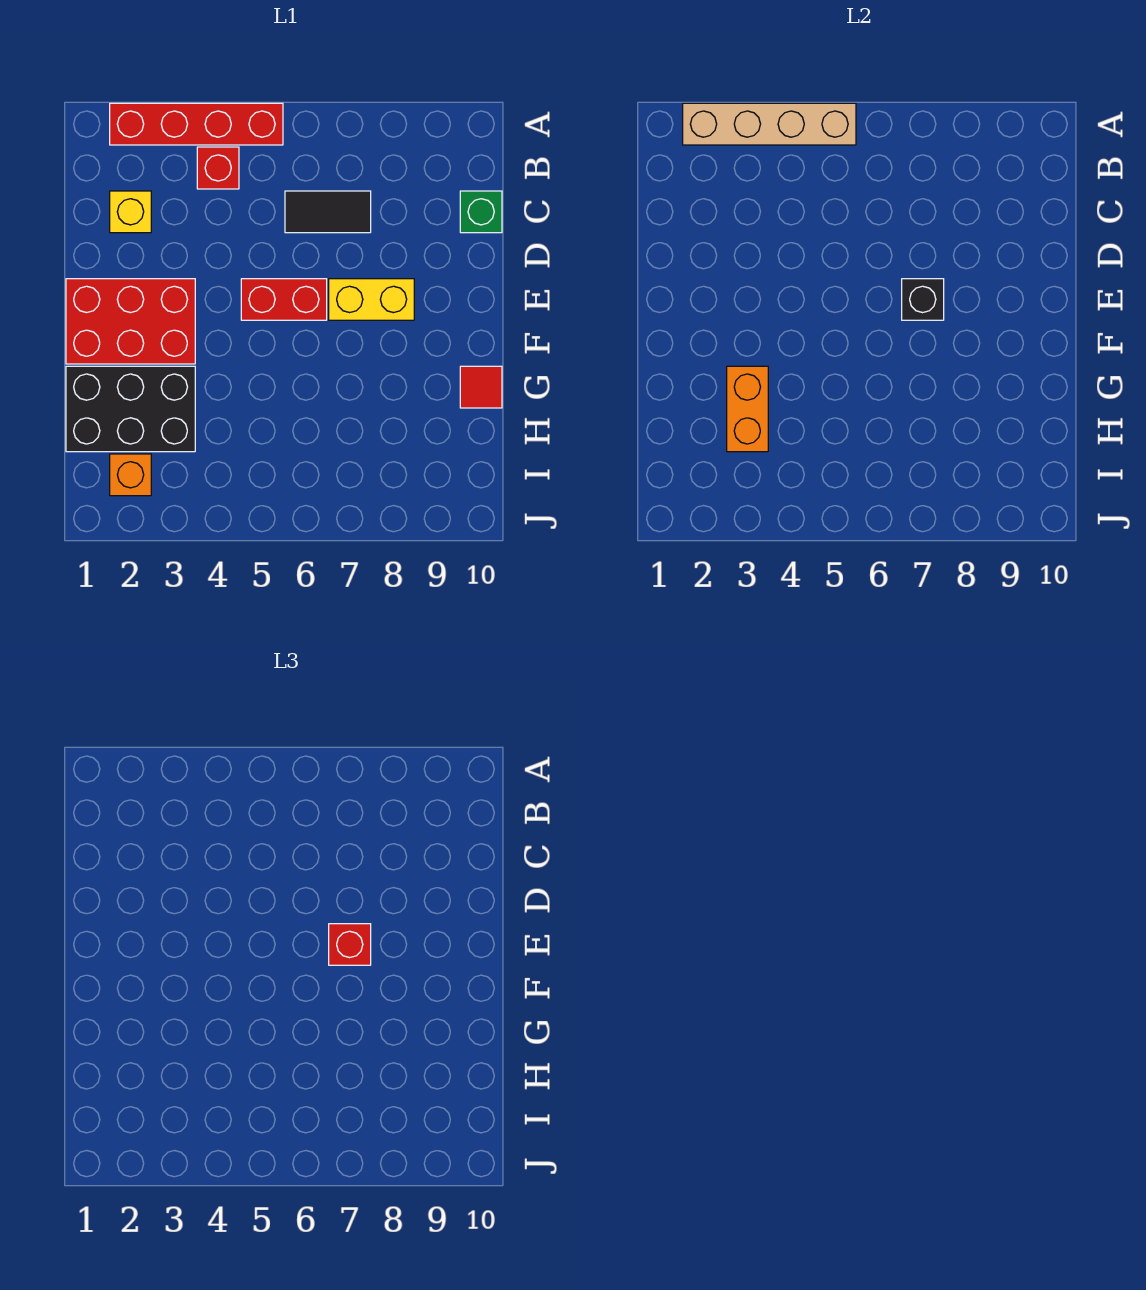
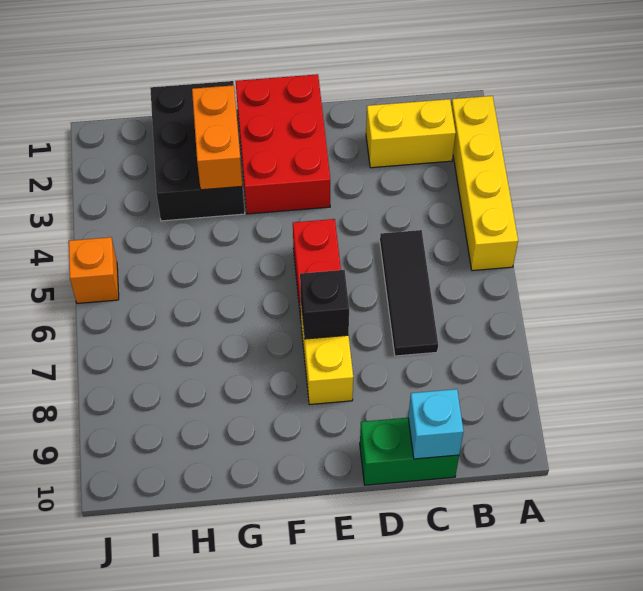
red brick A2:A5 level 1 -> yellow brick A2:A5 level 1
tan brick A2:A5 level 2 -> none
red brick B4 level 1 -> none
yellow brick C2 level 1 -> yellow brick B2:C2 level 1
black tile C6:C7 level 1 -> black tile C5:C7 level 1
green brick C10 level 1 -> green brick C10:D10 level 1
none -> cyan brick C10 level 2
red brick E7 level 3 -> none
orange brick G3:H3 level 2 -> orange brick G2:G3 level 2
red tile G10 level 1 -> none
orange brick I2 level 1 -> orange brick J5 level 1

